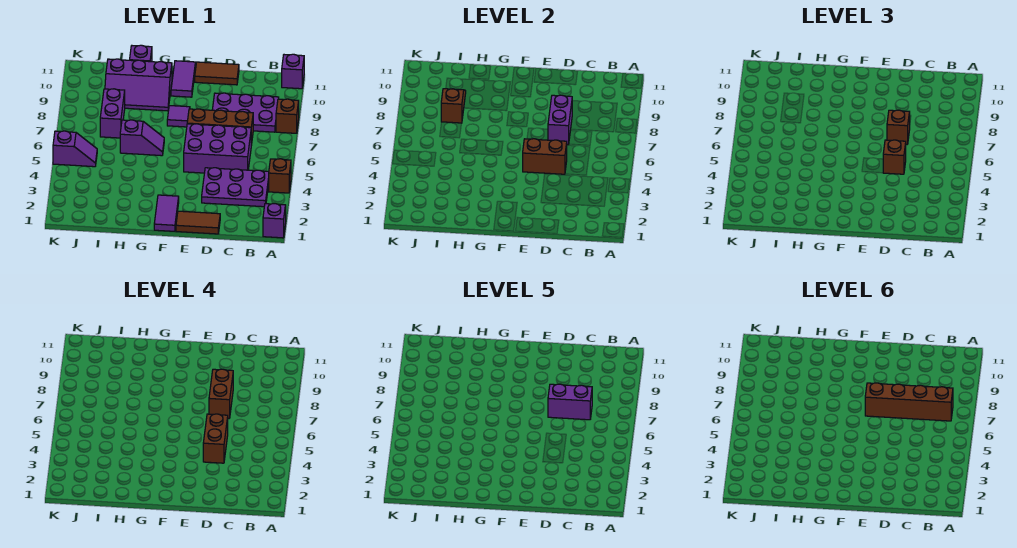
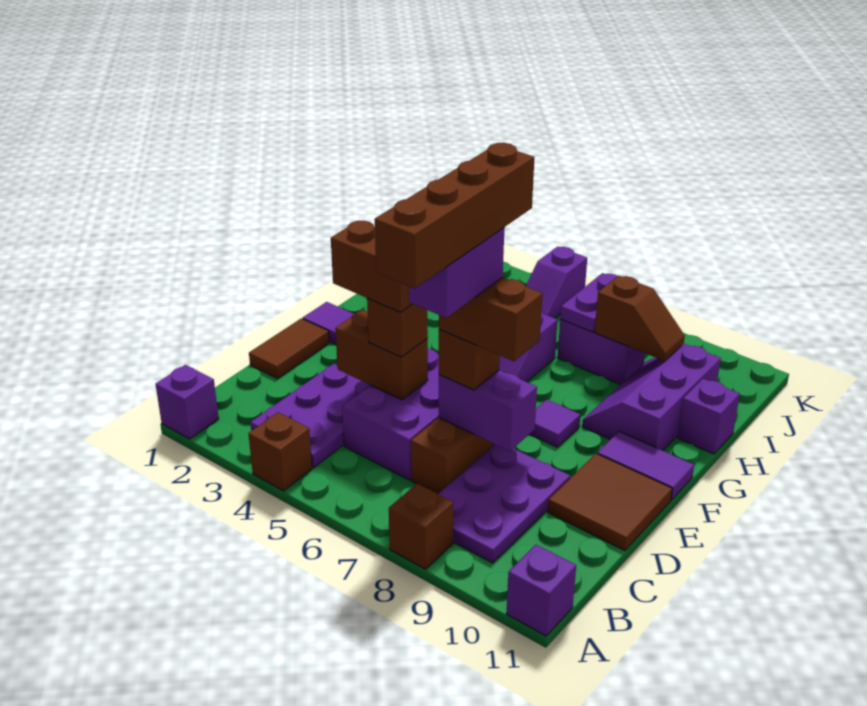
brown brick D5:E5 level 2 -> brown brick D4:D5 level 2
brown tile D11:E11 level 1 -> brown tile D10:E11 level 1
none -> purple plate I7:J7 level 2

